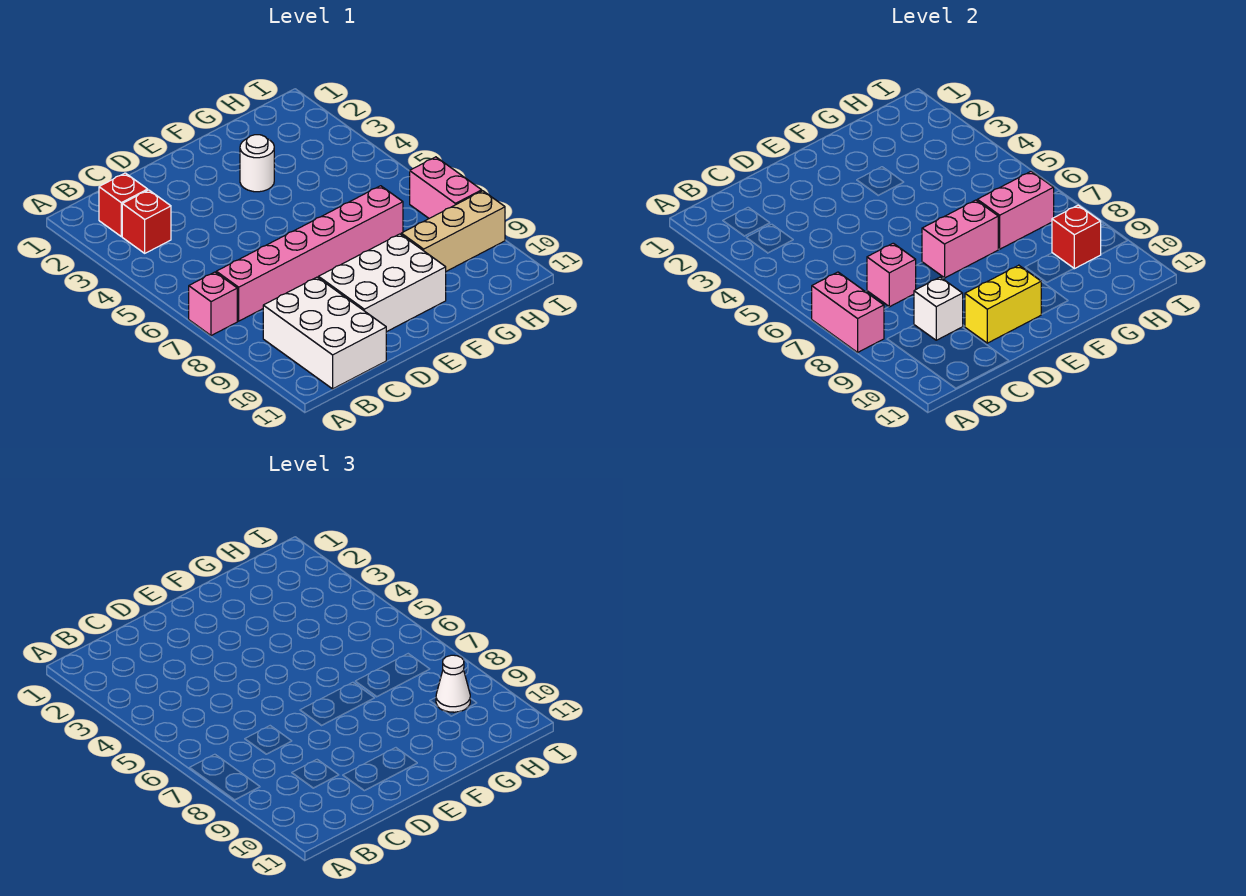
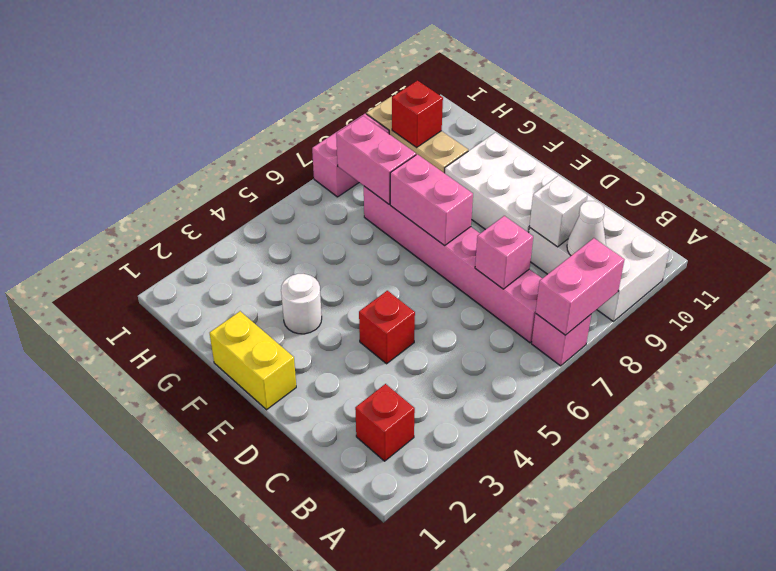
red brick B3 level 1 -> red brick D4 level 1
white brick B9:C11 level 1 -> white brick A9:C10 level 1
yellow brick D10:E10 level 2 -> yellow brick E1:F1 level 1
white cone H9 level 3 -> white cone B9 level 2

